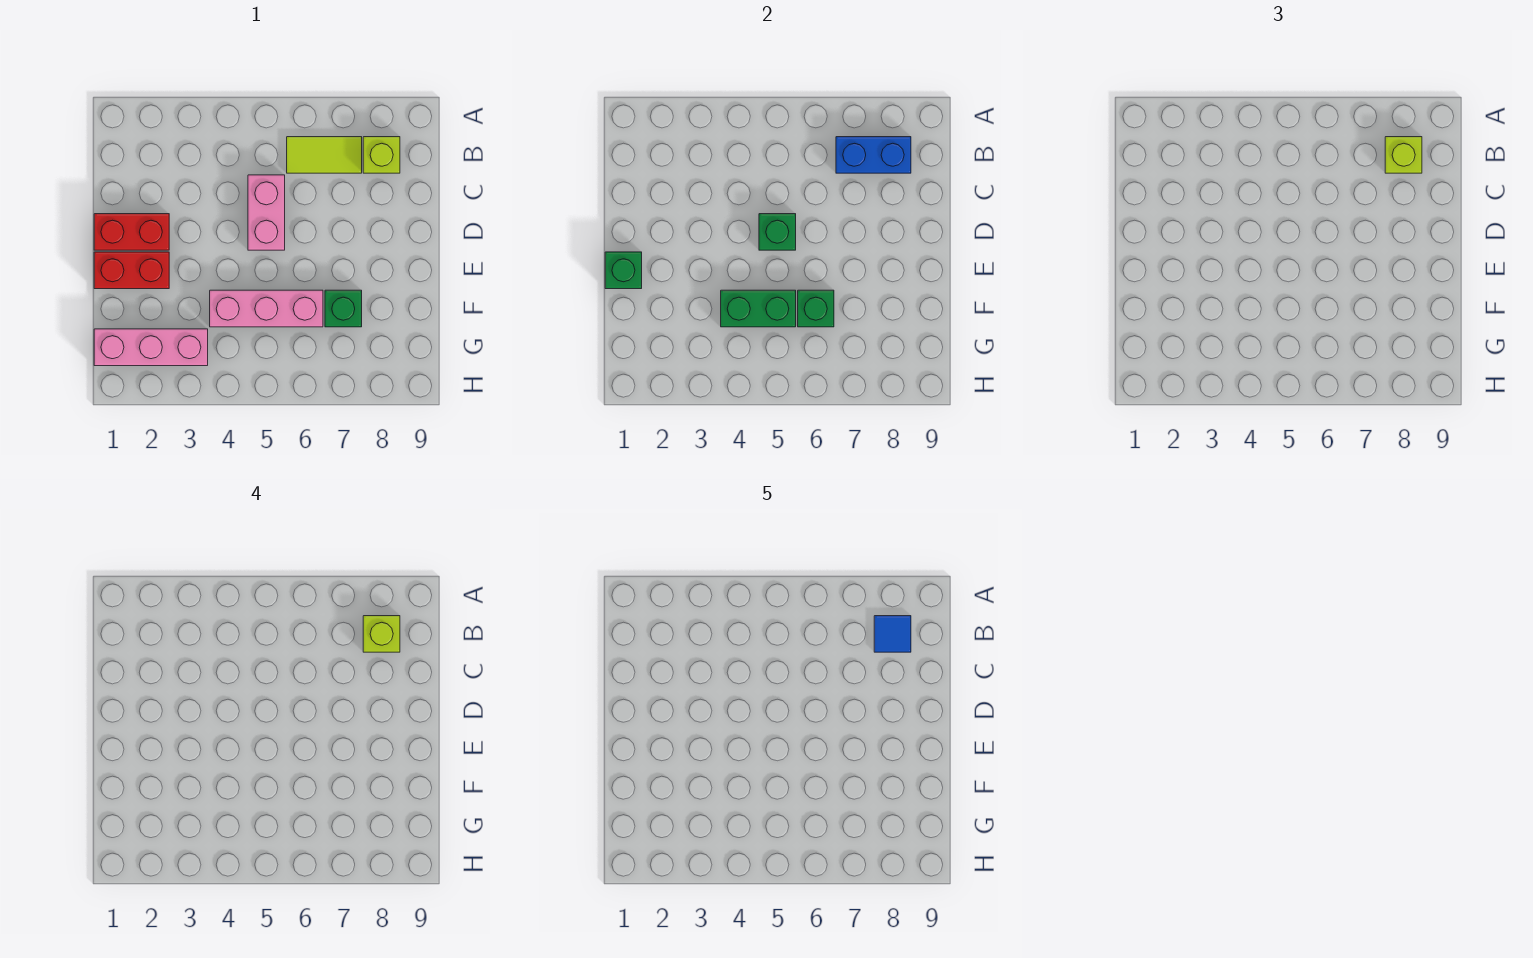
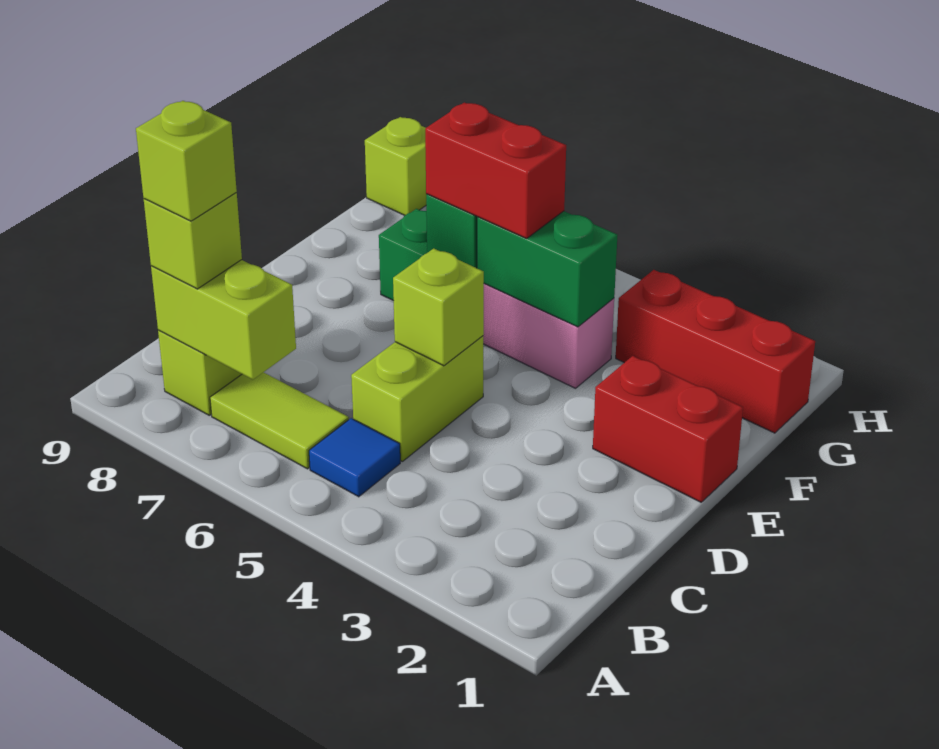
blue brick B7:B8 level 2 -> lime brick B7:B8 level 2
blue tile B8 level 5 -> blue tile B5 level 1
pink brick C5:D5 level 1 -> lime brick C5:D5 level 1
red brick D1:D2 level 1 -> red brick F5:F6 level 3
green brick D5 level 2 -> lime brick D5 level 2
green brick E1 level 2 -> none
pink brick G1:G3 level 1 -> red brick G1:G3 level 1
none -> lime brick H9 level 1

